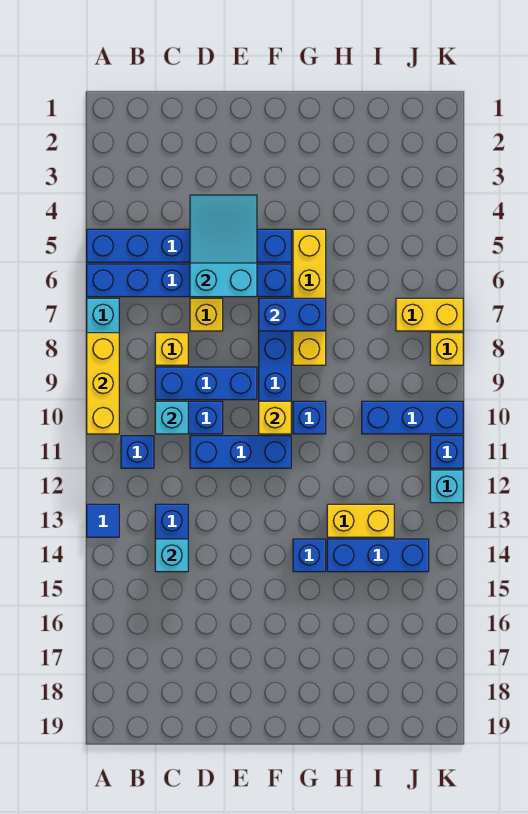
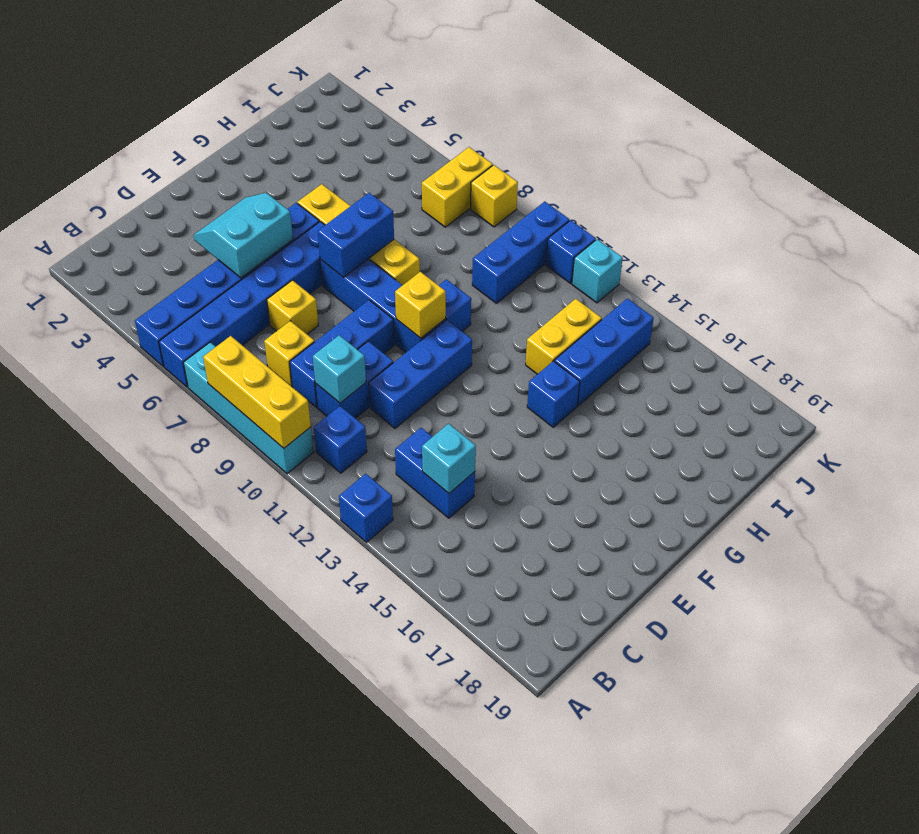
blue tile A13 level 1 -> blue brick A13 level 1
cyan slope D4:E6 level 2 top 6 -> cyan slope D4:E5 level 2 top 5

